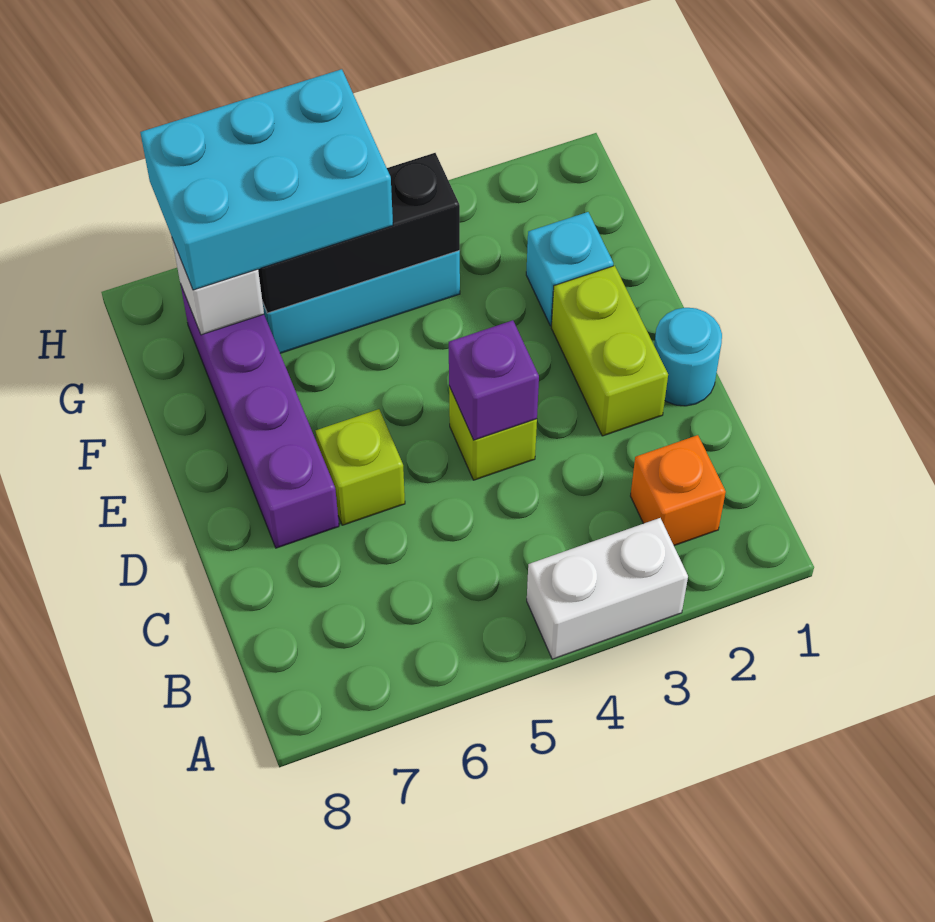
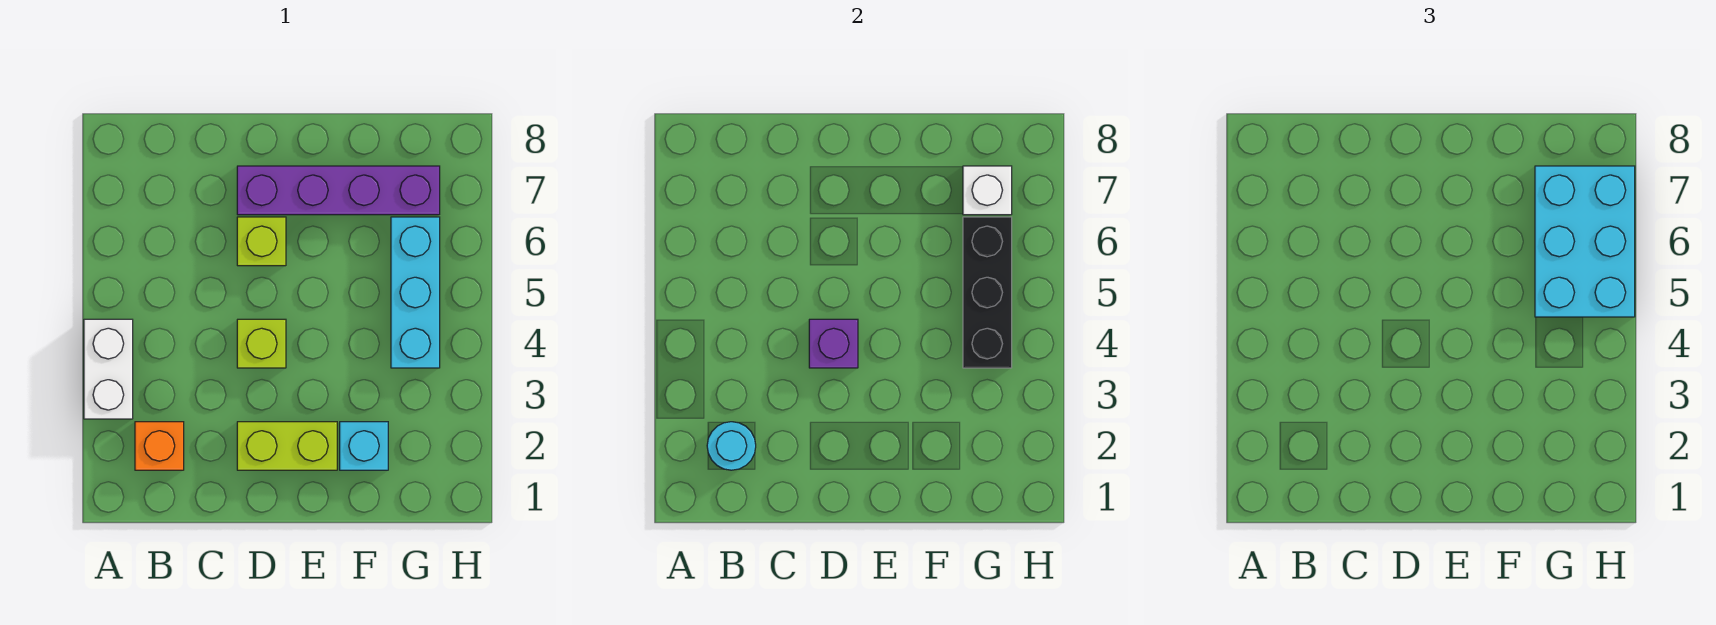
cyan round brick D1 level 1 -> cyan round brick B2 level 2

